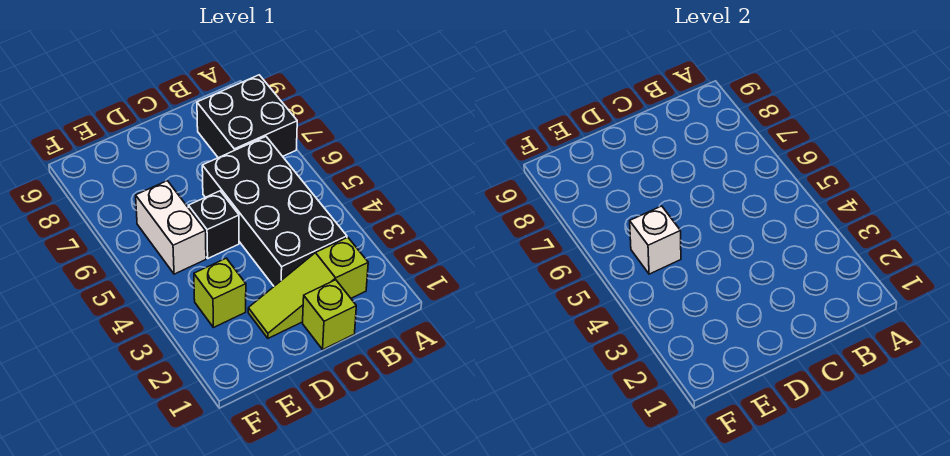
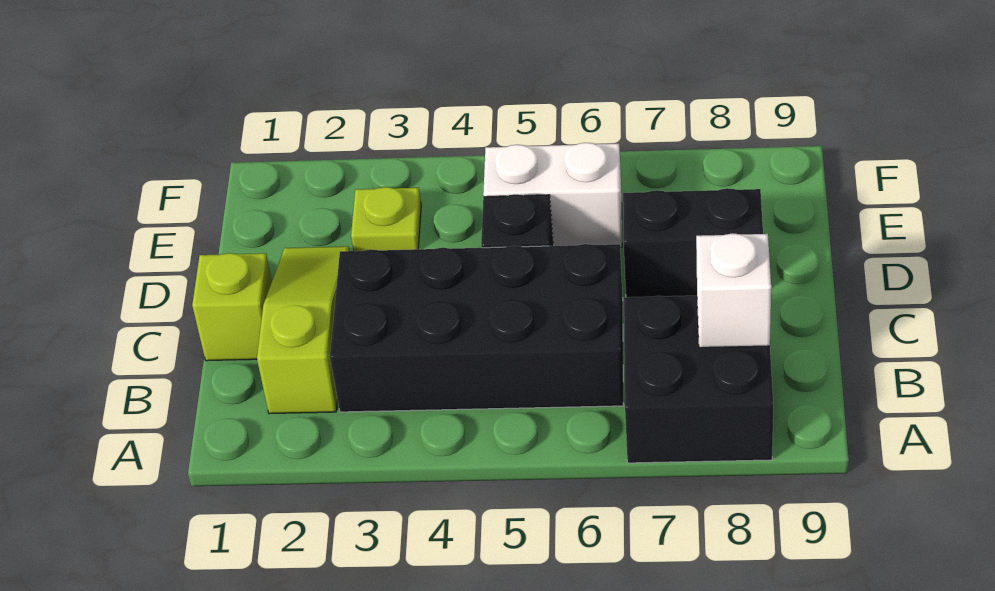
none -> black brick D7:D8 level 1
lime brick E3 level 1 -> lime plate E3 level 1
white brick E5 level 2 -> white brick B8 level 2

